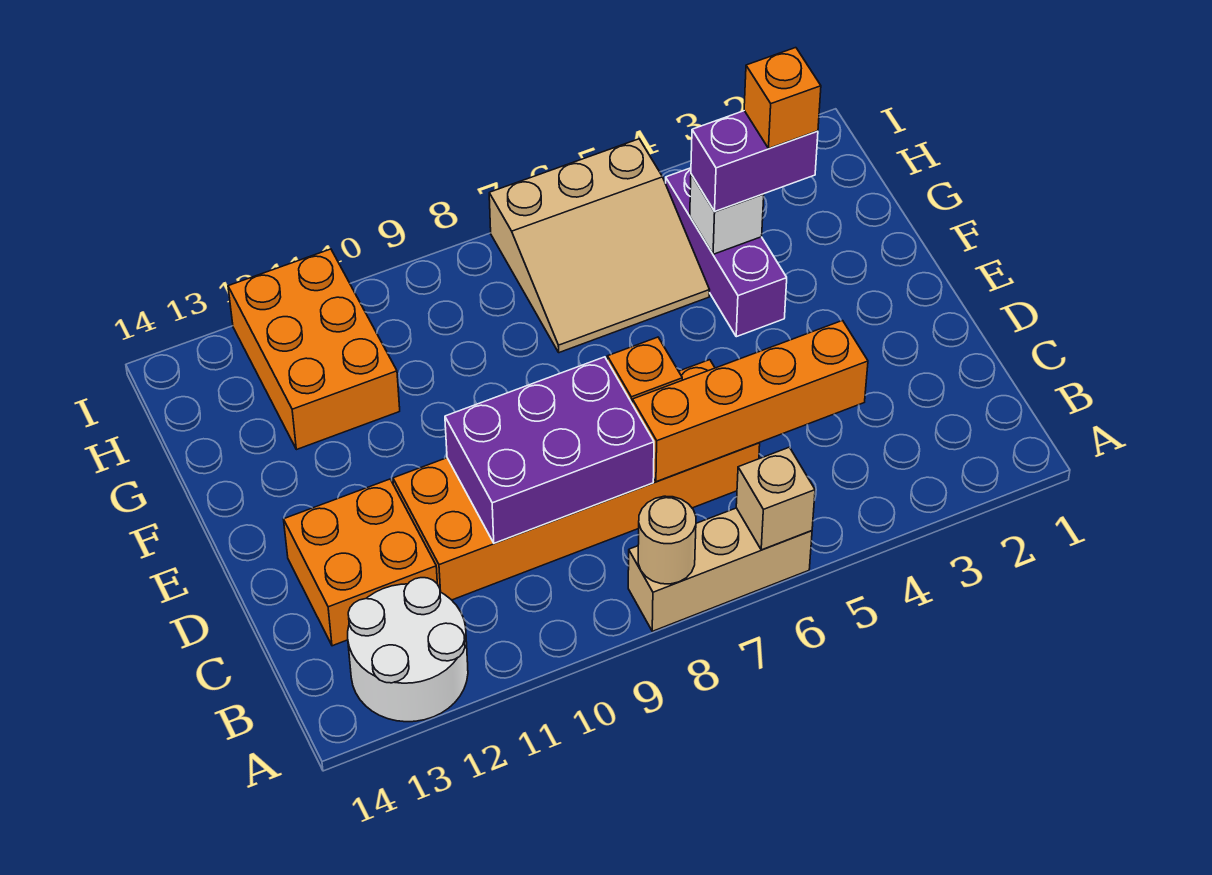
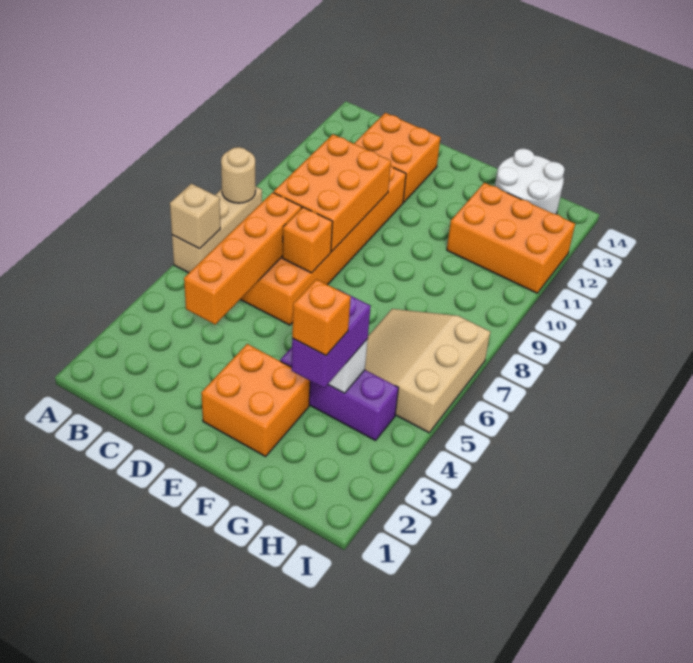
white round brick A12:B13 level 1 -> white round brick G13:H14 level 1
purple brick C8:D10 level 2 -> orange brick C8:D10 level 2
none -> orange brick E2:F3 level 1

